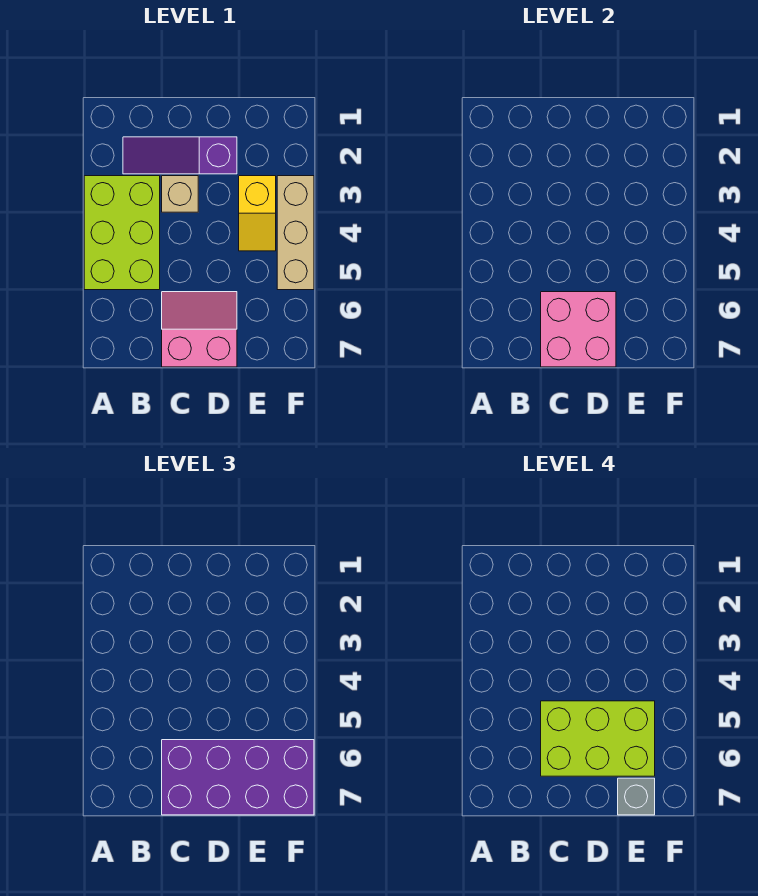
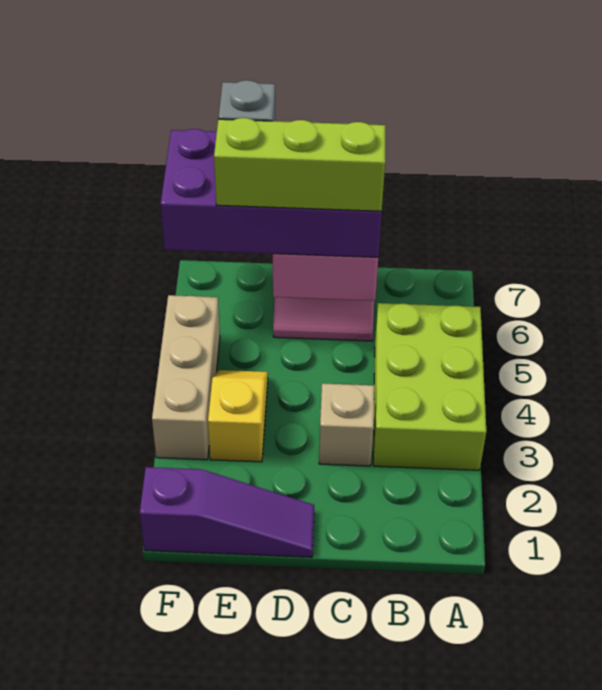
purple slope B2:D2 level 1 top D -> purple slope D1:F1 level 1 top F
lime brick C5:E6 level 4 -> lime brick C6:E6 level 4

